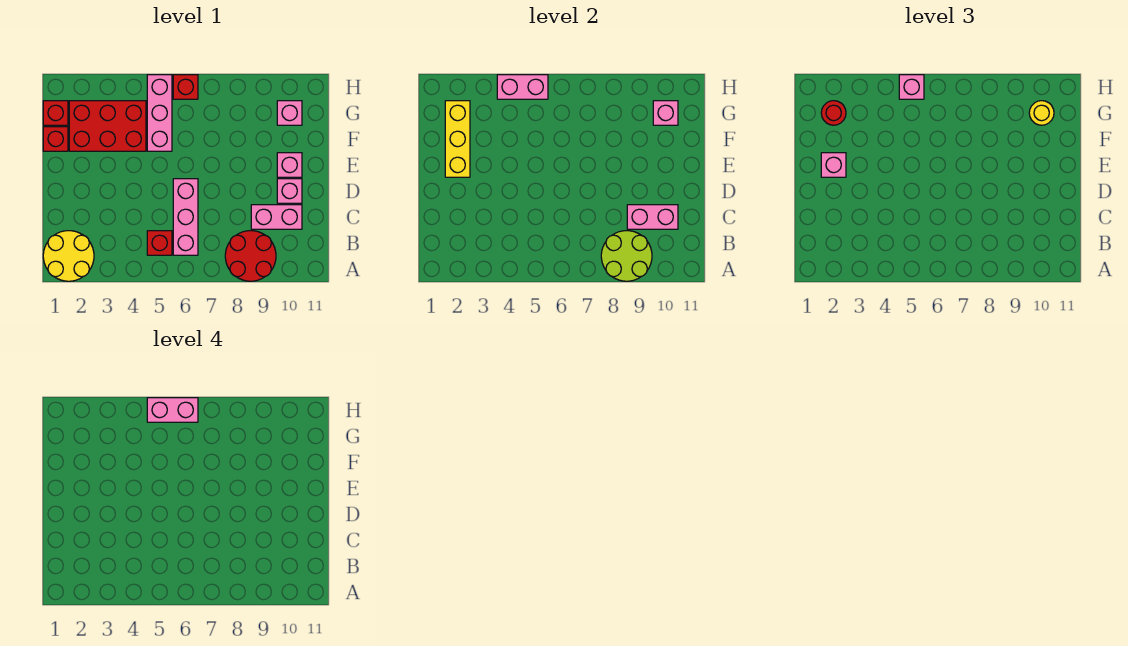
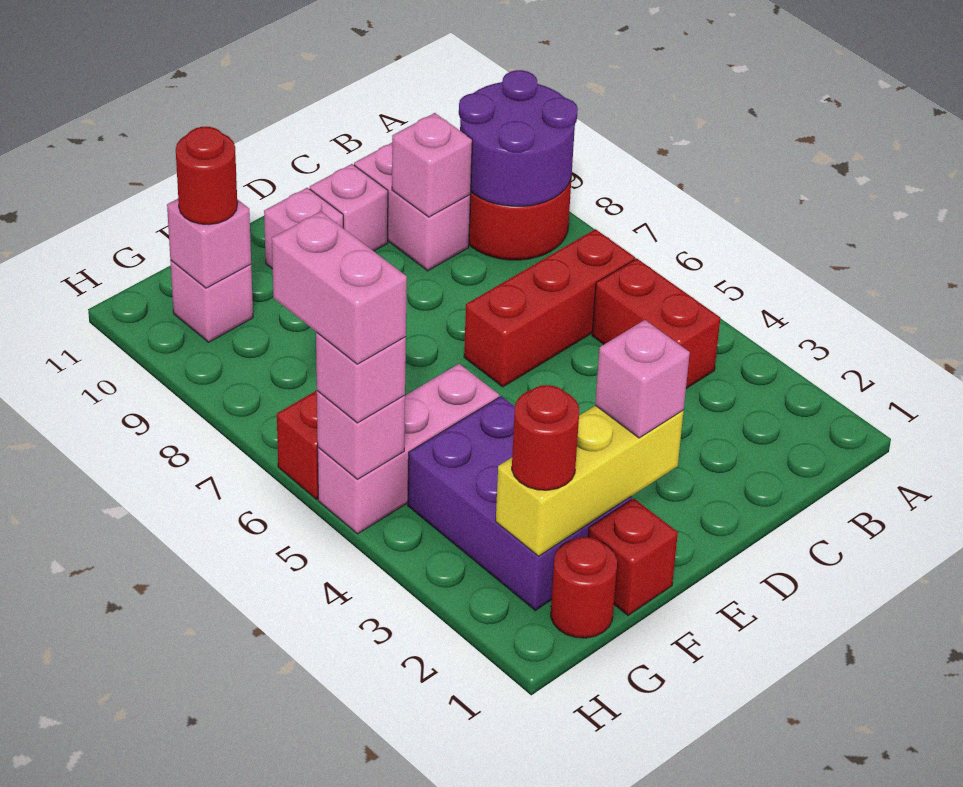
yellow round brick A1:B2 level 1 -> none
lime round brick A8:B9 level 2 -> purple round brick A8:B9 level 2
red brick B5 level 1 -> red brick B4:B5 level 1
pink brick B6:D6 level 1 -> red brick B6:D6 level 1
pink brick C9:C10 level 2 -> pink brick C9 level 2
red brick F2:G4 level 1 -> purple brick F2:G4 level 1
red brick G1 level 1 -> red round brick G1 level 1
yellow round brick G10 level 3 -> red round brick G10 level 3
pink brick H4:H5 level 2 -> pink brick H5 level 2

